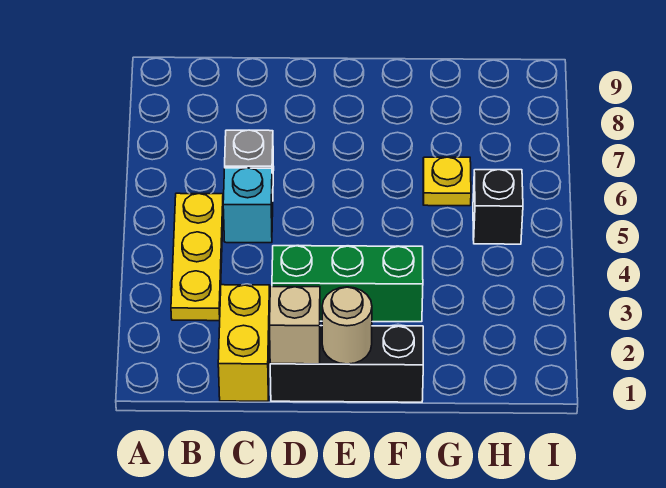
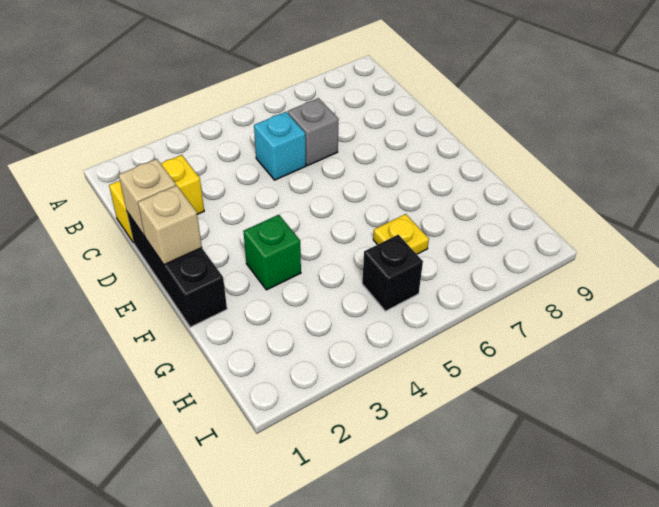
yellow plate B3:B5 level 1 -> none
green brick D3:F3 level 1 -> green brick F3 level 1
tan round brick E1 level 2 -> tan brick E1 level 2

